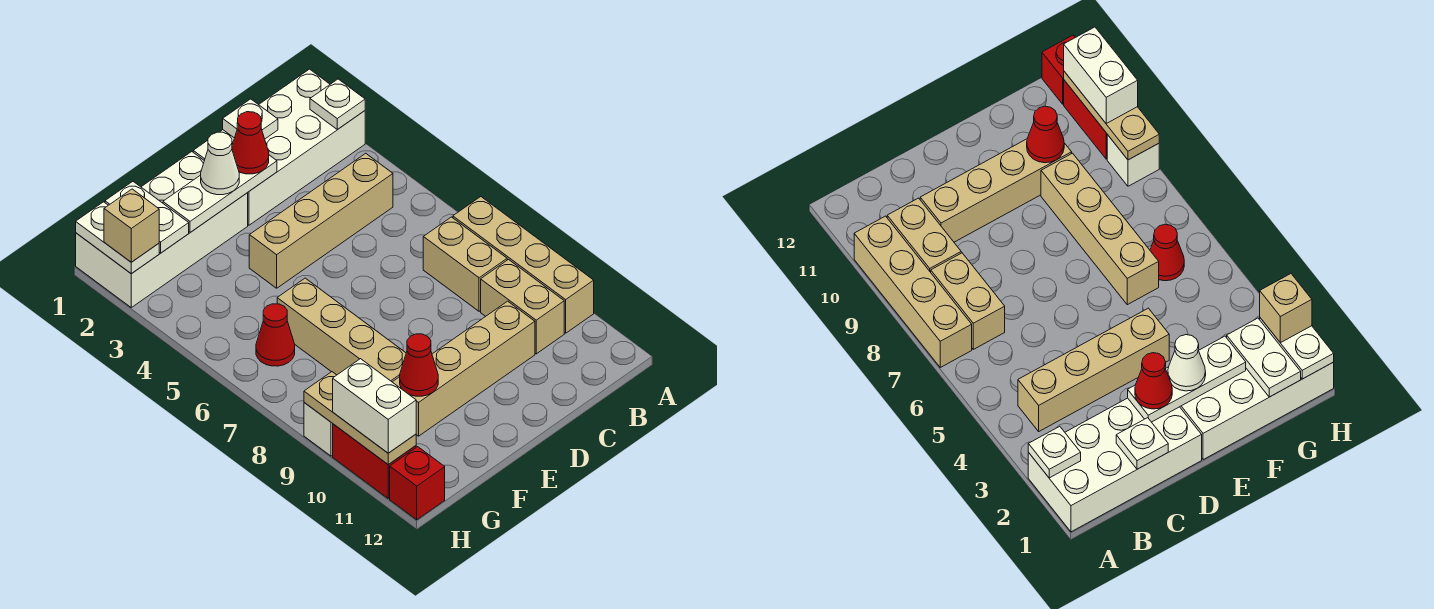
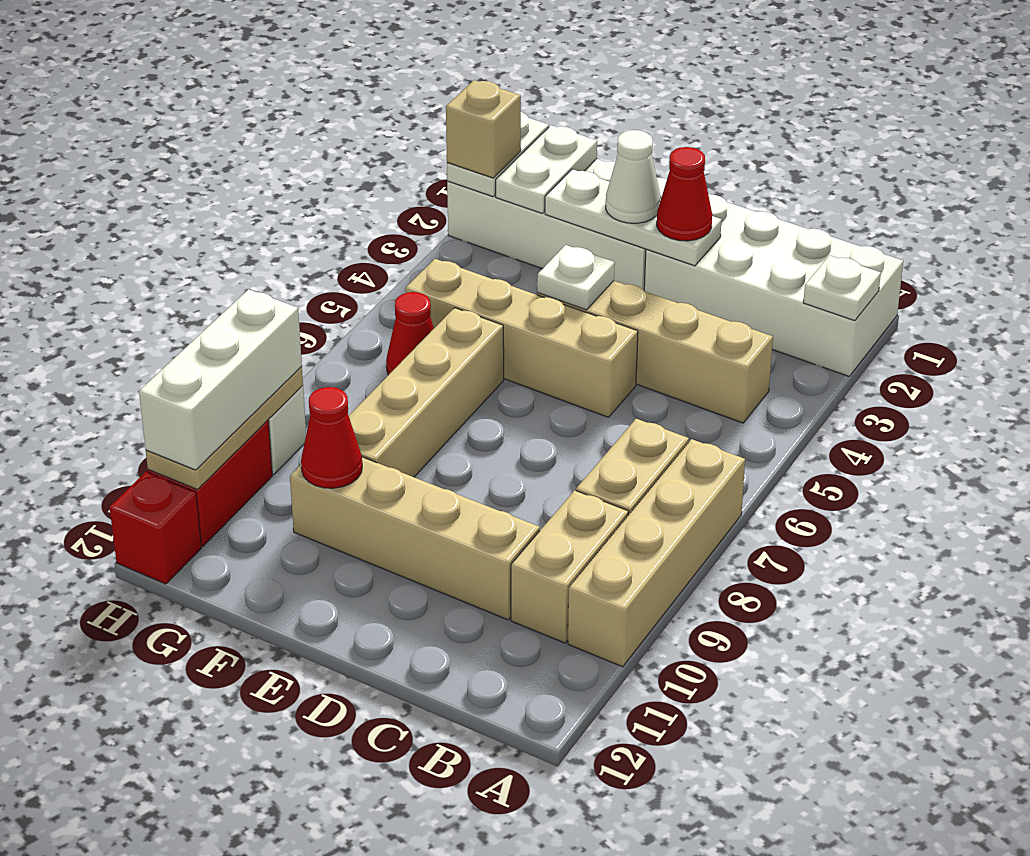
white plate C1 level 2 -> white plate E4 level 2
none -> tan brick D5:G5 level 1
white brick H10:H11 level 3 -> white brick H9:H11 level 3

